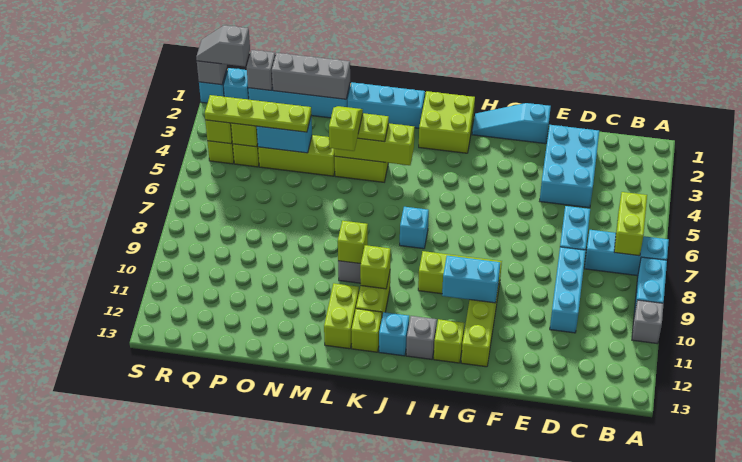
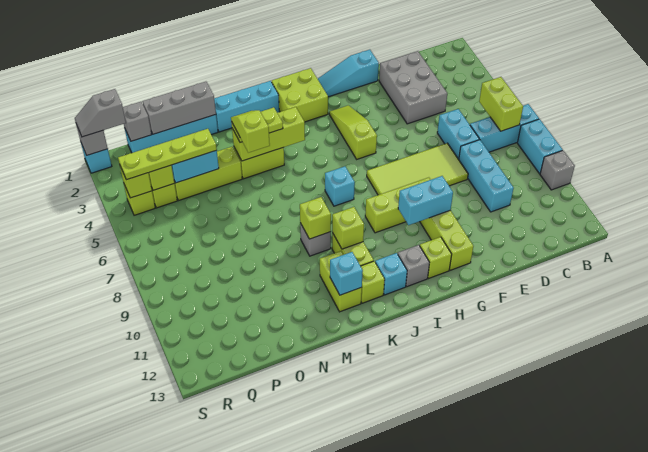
cyan brick D2:E4 level 1 -> grey brick D2:E4 level 1
none -> lime tile E7:H8 level 1
none -> lime slope H3:H5 level 1 top 5
cyan brick R1 level 1 -> cyan brick L12 level 2

